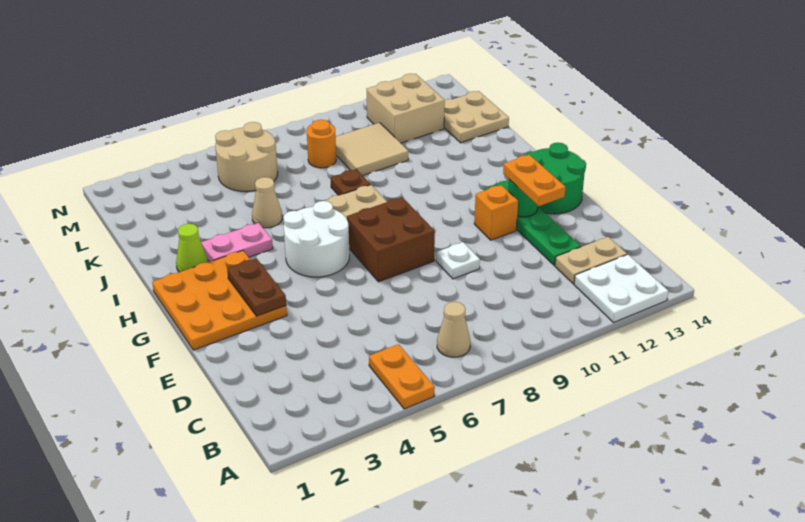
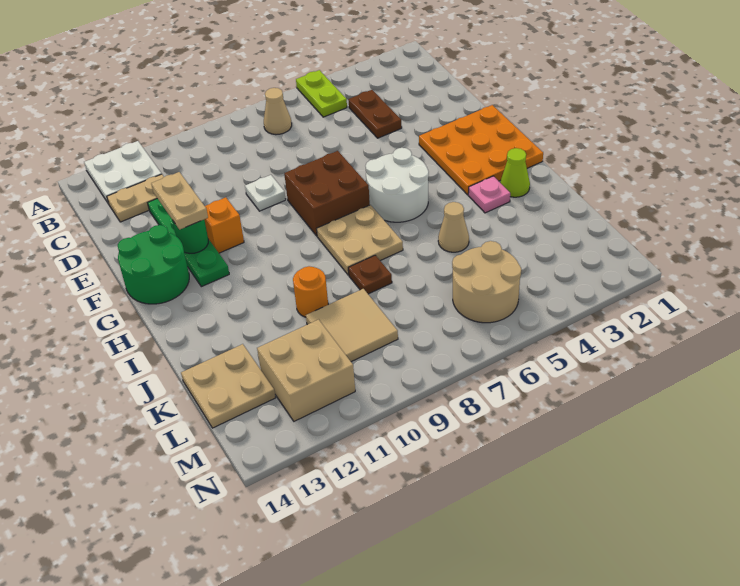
orange plate A5:B5 level 1 -> lime plate A5:B5 level 1
orange plate E12:F12 level 3 -> tan plate E12:F12 level 3
brown plate F3:G3 level 2 -> brown plate C4:D4 level 1
pink plate I3:I4 level 1 -> pink plate I3 level 1
orange round brick L8 level 1 -> orange round brick J10 level 1

